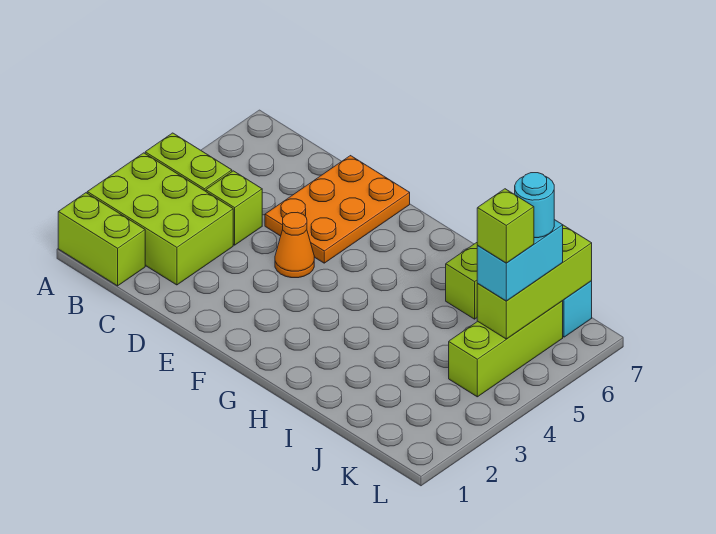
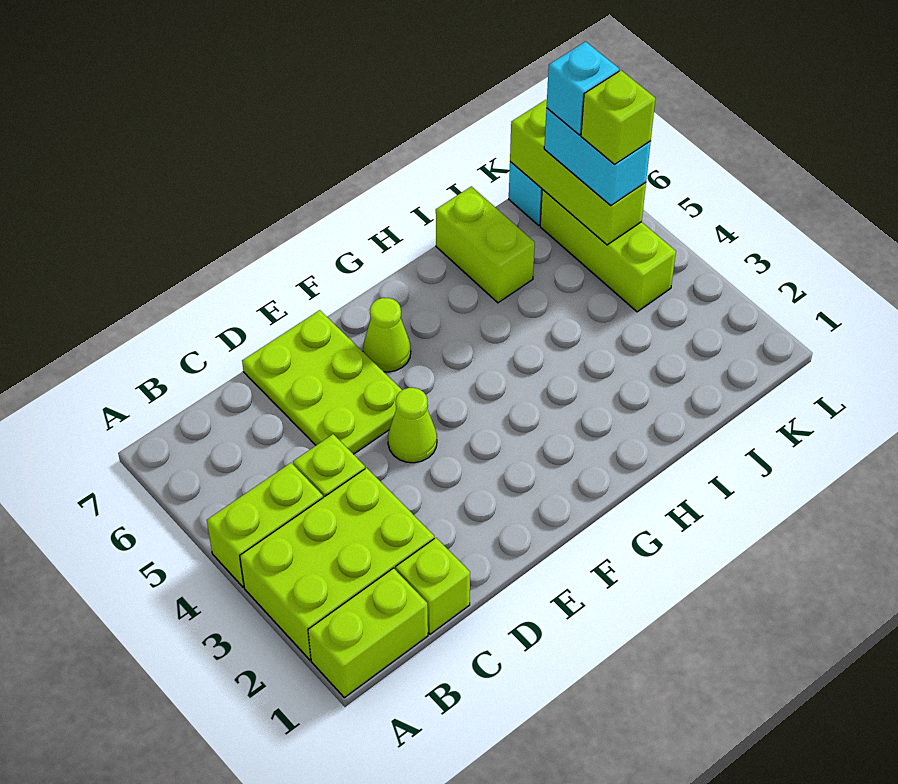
none -> lime brick C1 level 1
orange plate D5:E7 level 1 -> lime plate D5:E7 level 1
orange cone E4 level 1 -> lime cone E4 level 1
none -> lime cone F6 level 1
cyan round brick K6 level 4 -> cyan brick K6 level 4

